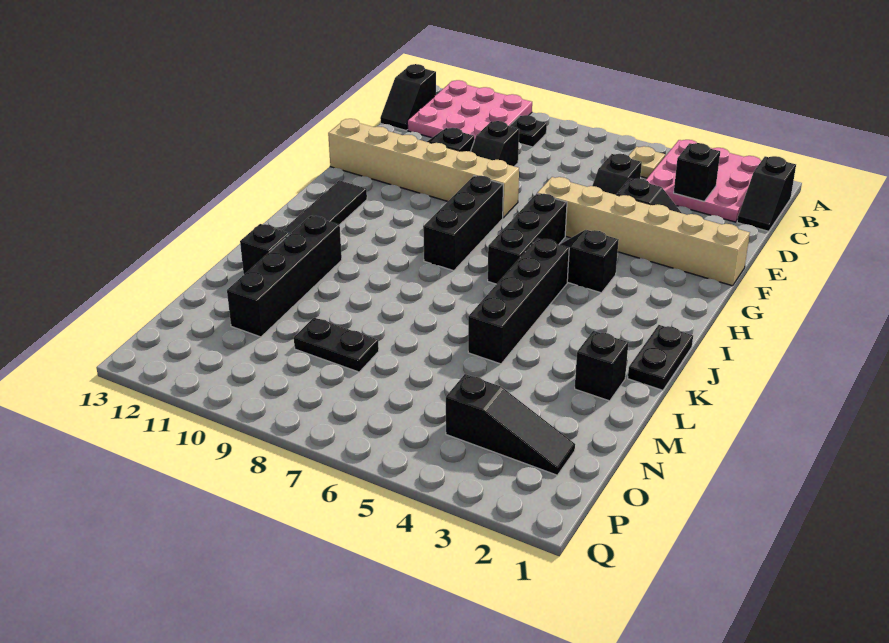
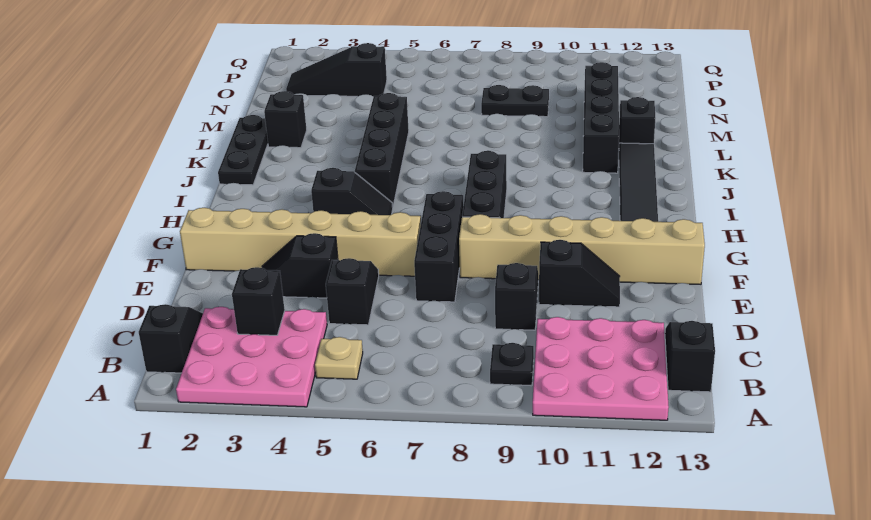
black brick G6:I6 level 1 -> black brick E7:G7 level 1
black plate J1:K1 level 1 -> black plate J1:L1 level 1

